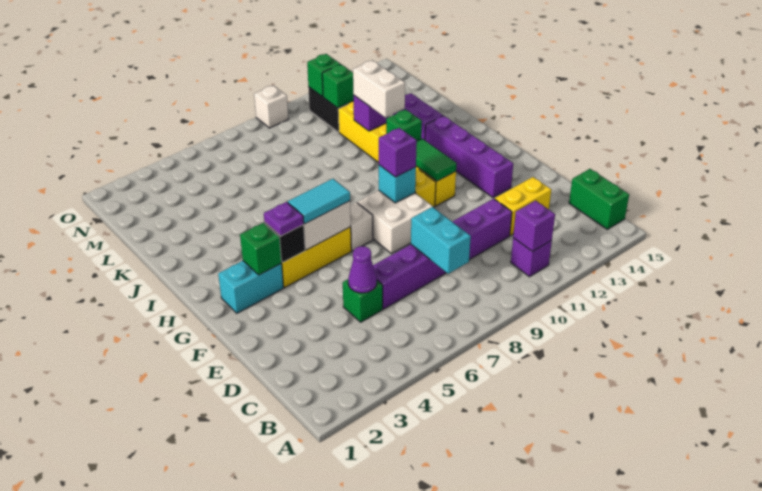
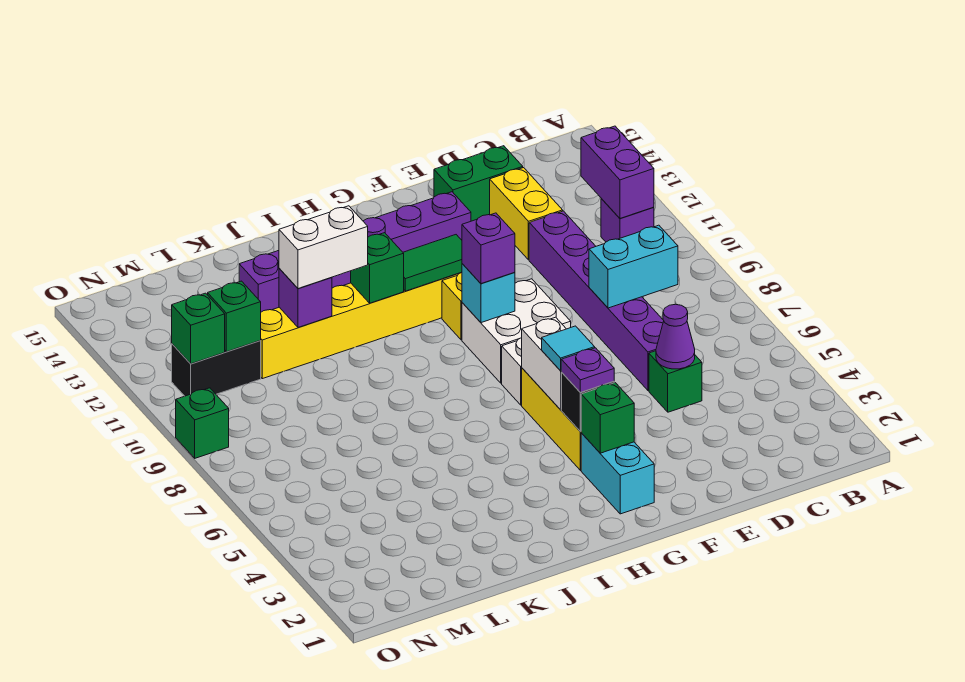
purple brick B11 level 2 -> purple brick B11:B12 level 2
green brick B15:C15 level 1 -> green brick D14:E14 level 1
cyan tile G5:G6 level 3 -> cyan tile G5 level 3
white brick O9 level 1 -> green brick O9 level 1

